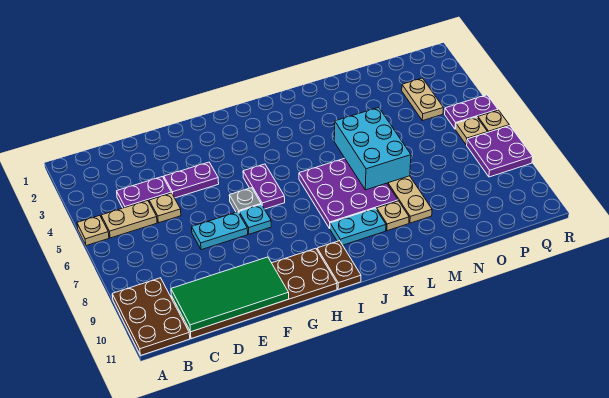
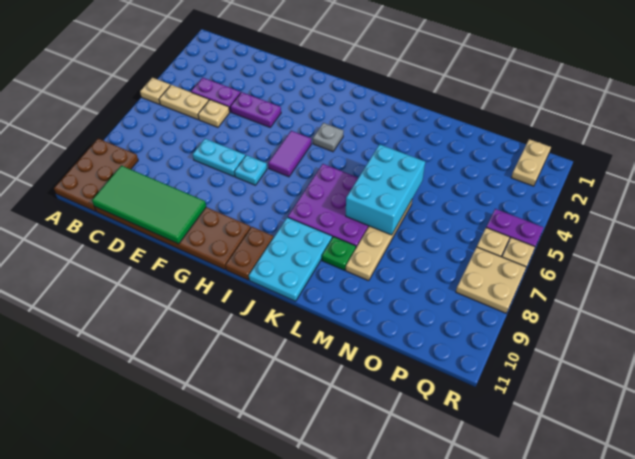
grey plate G6 level 1 -> grey plate I4 level 1
purple plate H5:H6 level 1 -> purple tile H5:H6 level 1
cyan plate J9:K9 level 1 -> cyan plate J9:K11 level 1
tan plate L9 level 1 -> green plate L9 level 1
tan plate P3:P4 level 1 -> tan plate Q1:Q2 level 1
purple plate Q7:R8 level 1 -> tan plate Q7:R8 level 1

